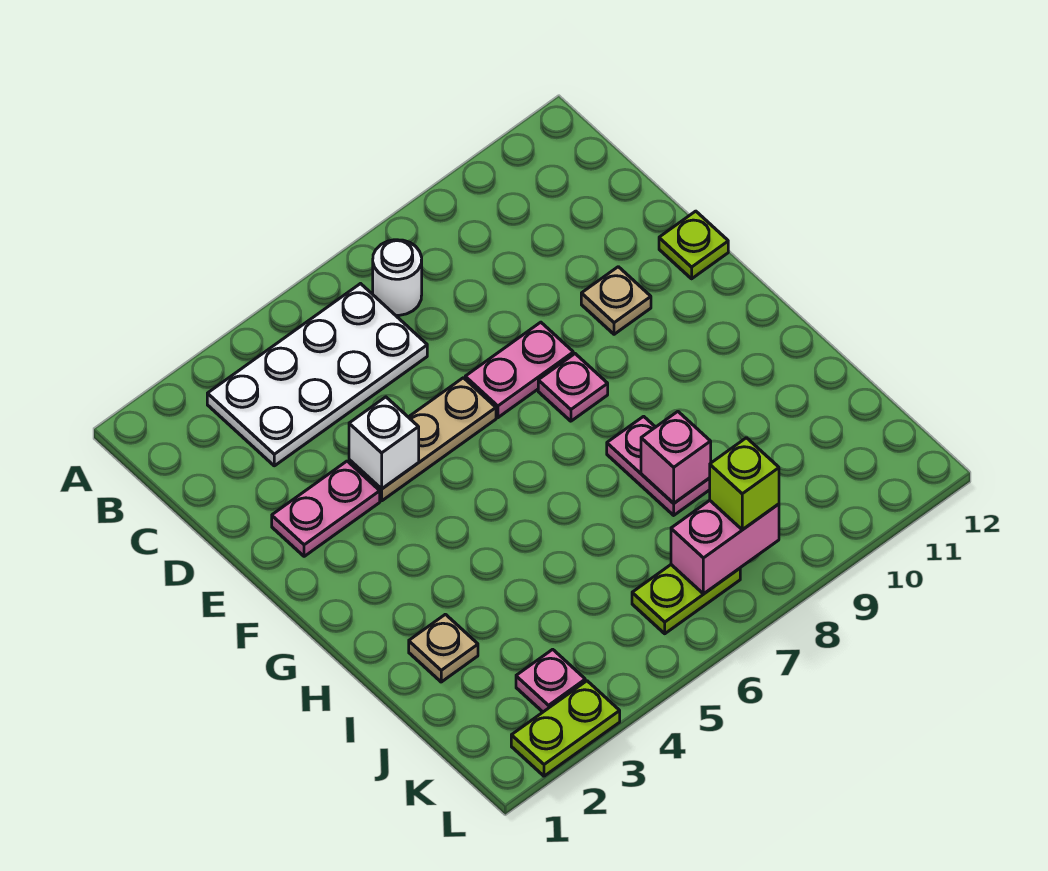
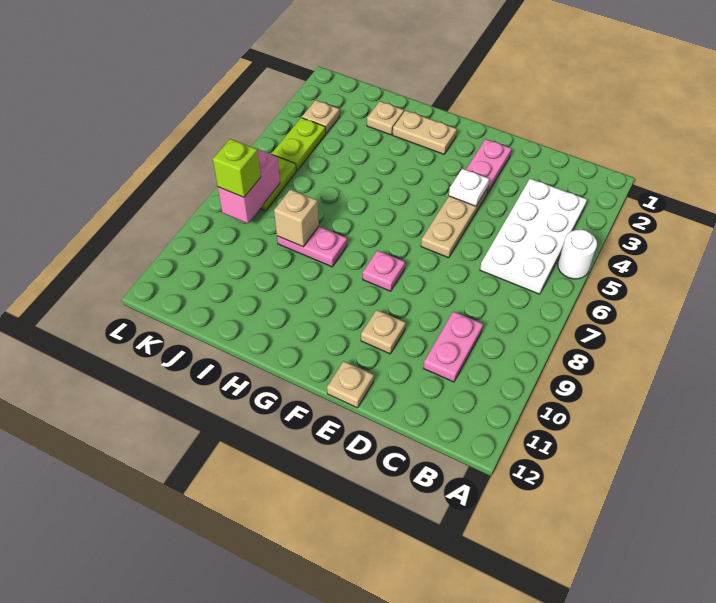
white round brick B7 level 1 -> white round brick A5 level 1
white brick E4 level 2 -> white plate E4 level 2
pink plate E7:E8 level 1 -> pink plate C9:C10 level 1
lime plate E12 level 1 -> tan plate E12 level 1
none -> tan plate G2:H2 level 1
pink brick I8 level 2 -> tan brick I8 level 2
pink plate K3 level 1 -> tan plate K3 level 1
lime plate L2:L3 level 1 -> lime plate K4:K5 level 1

